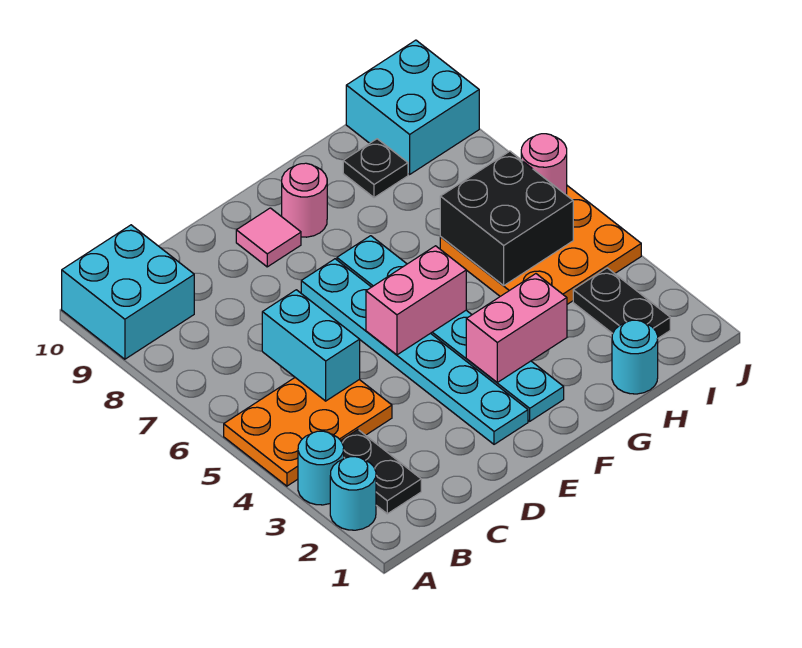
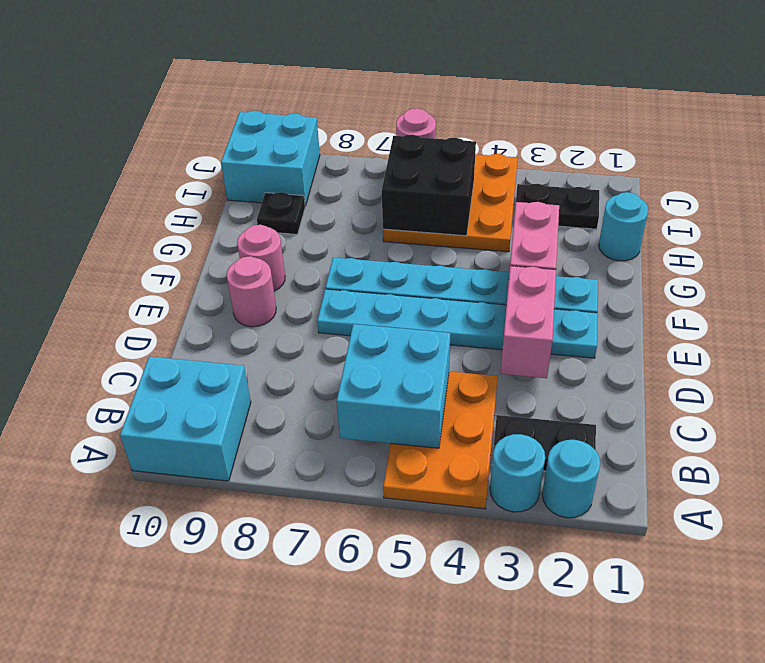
cyan brick C5:C6 level 2 -> cyan brick B5:C6 level 2
pink brick E5:F5 level 2 -> pink brick D3:E3 level 2
pink tile E9 level 1 -> pink round brick E9 level 1

